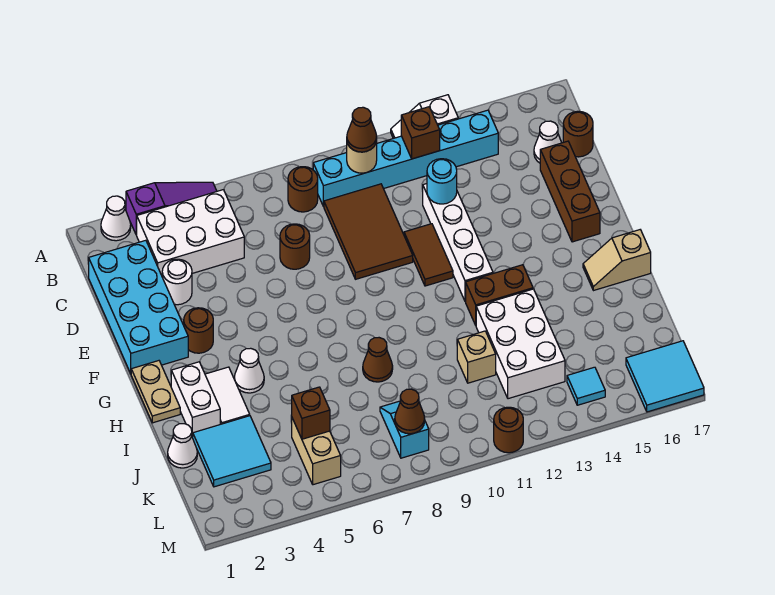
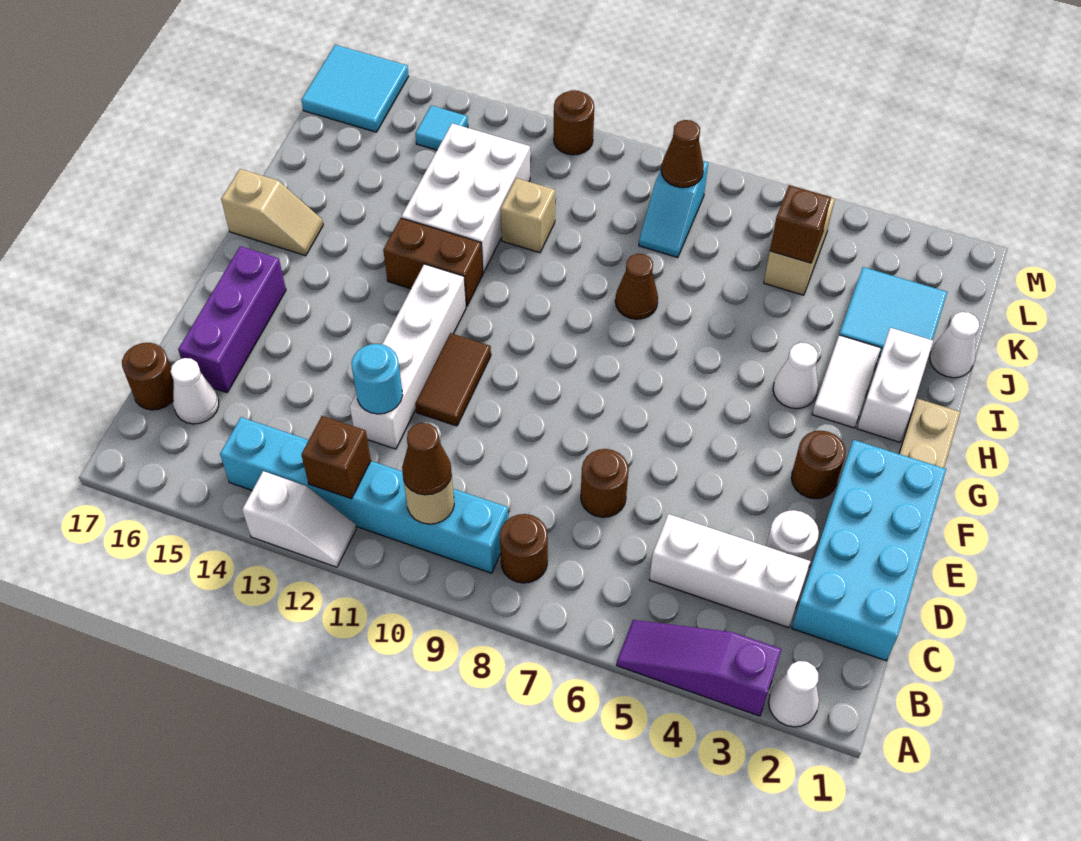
white brick B3:C5 level 1 -> white brick C3:C5 level 1
brown tile C9:E10 level 1 -> none
brown brick D16:F16 level 1 -> purple brick D16:F16 level 1

